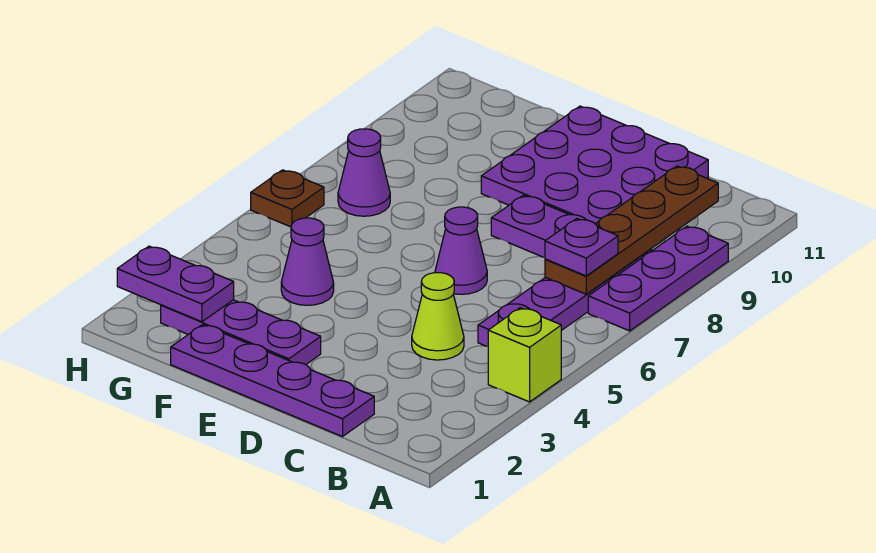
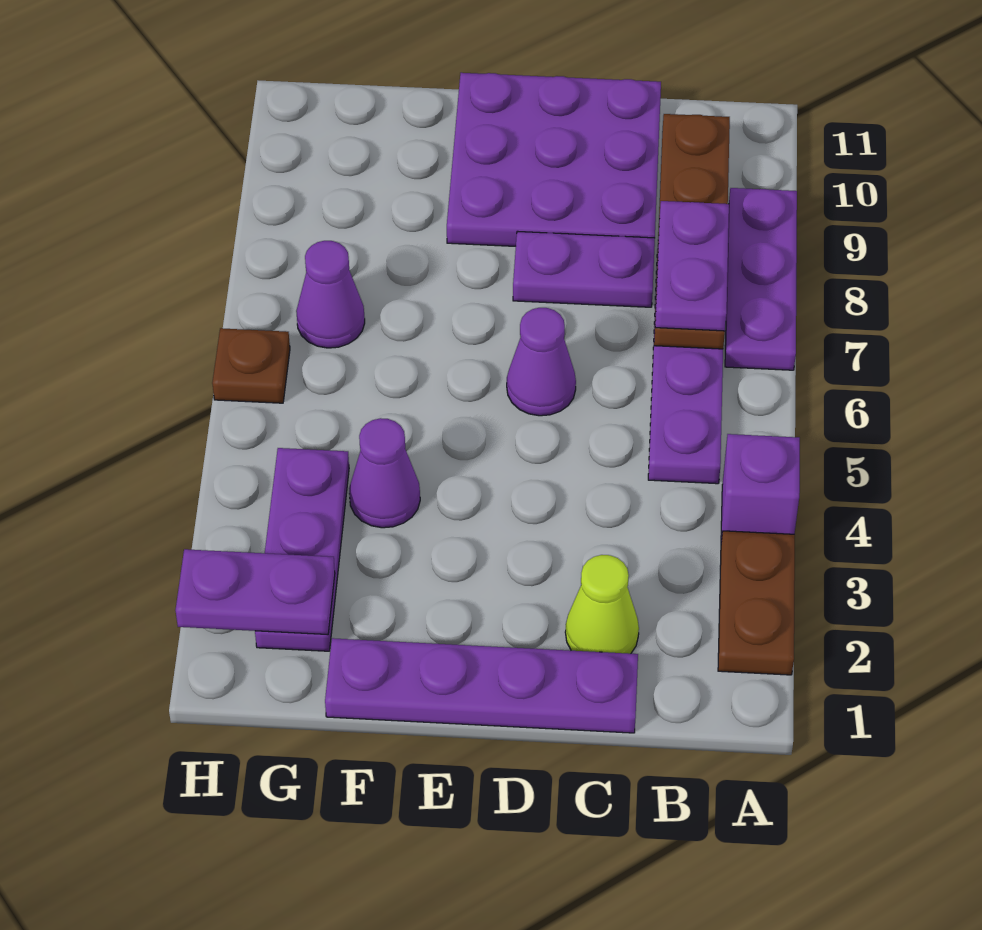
none -> brown plate A2:A3 level 1
lime brick A4 level 1 -> purple brick A4 level 1
purple plate B7 level 3 -> purple plate B7:B8 level 3
lime cone C4 level 1 -> lime cone C2 level 1
purple plate E2:G2 level 1 -> purple plate G2:G4 level 1

